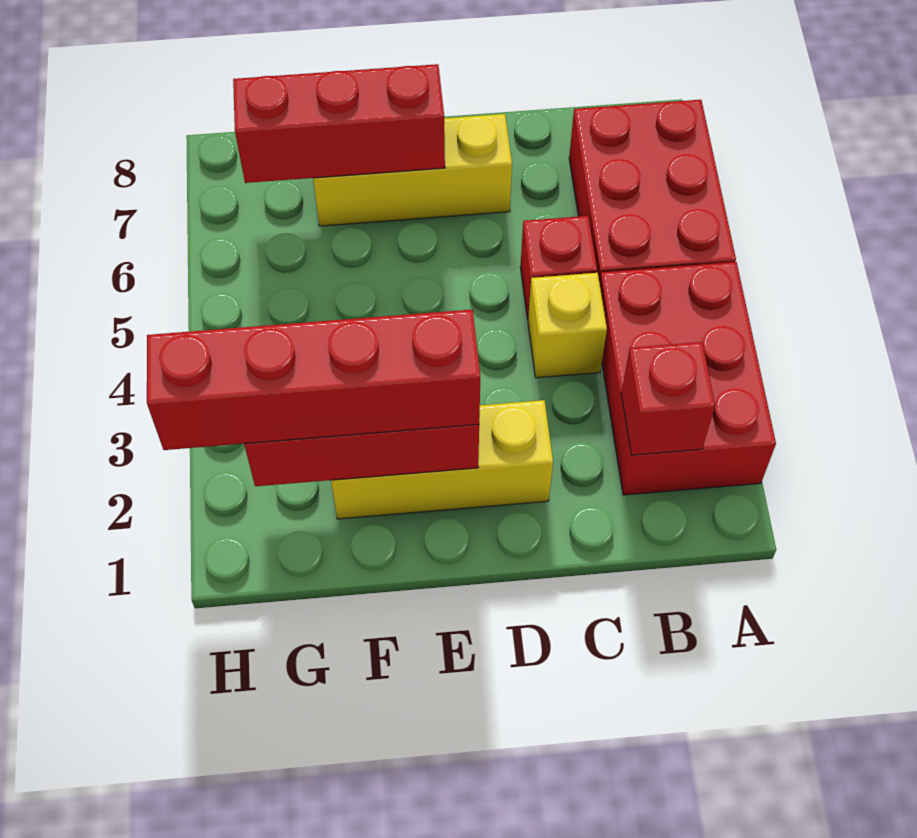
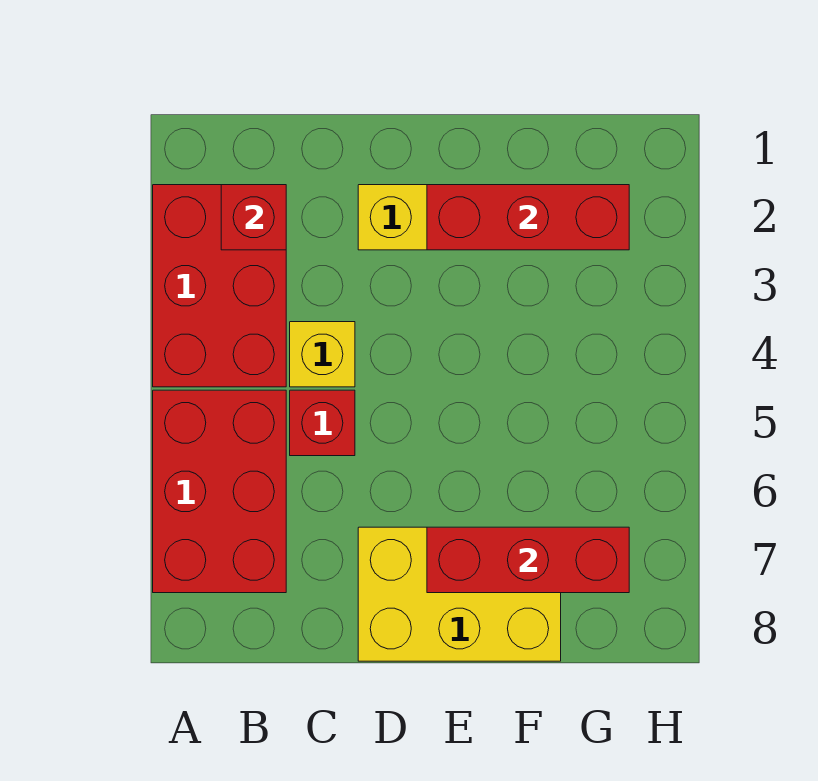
yellow brick D7:F7 level 1 -> yellow brick D7:F8 level 1
red brick E2:H2 level 3 -> none

